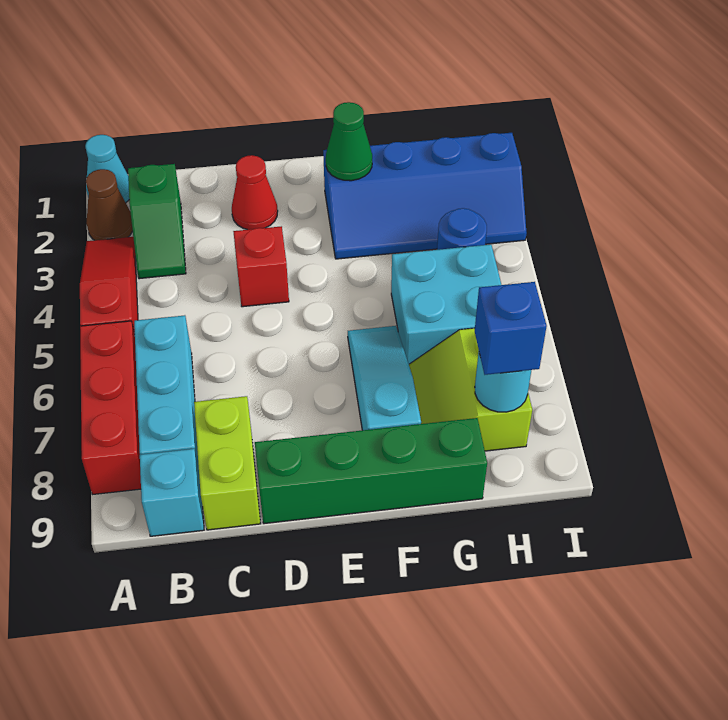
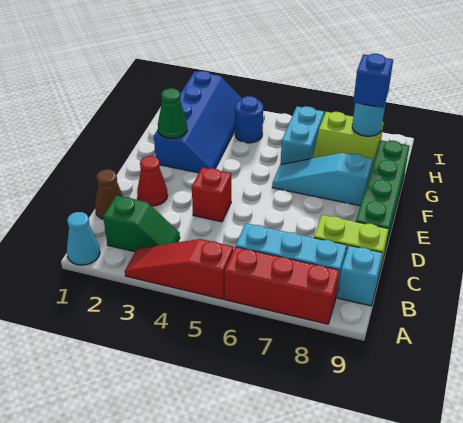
brown cone A2 level 1 -> brown cone C1 level 1
cyan brick G5:H6 level 1 -> cyan brick G6:H6 level 1

